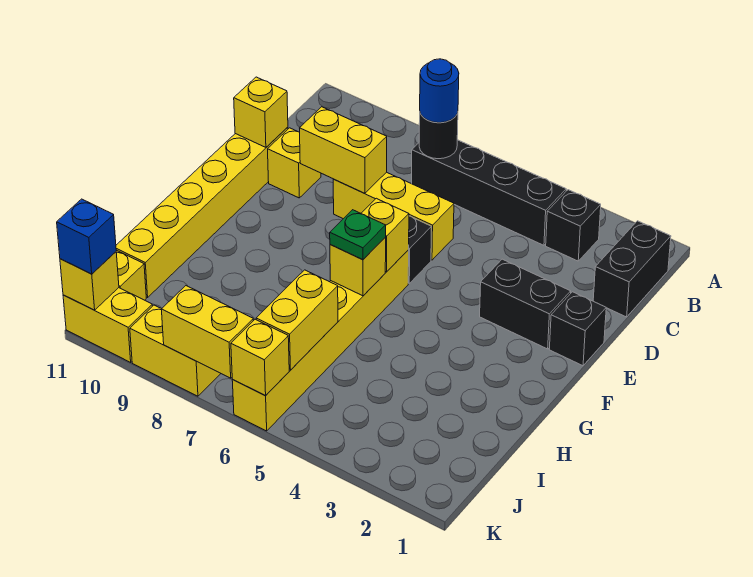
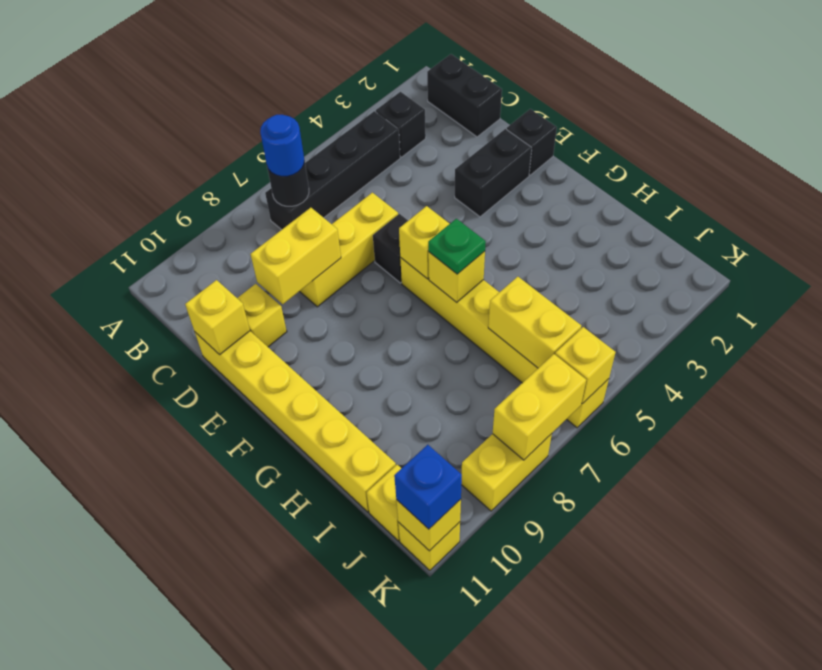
yellow brick K10:K11 level 1 -> yellow brick K11 level 1

